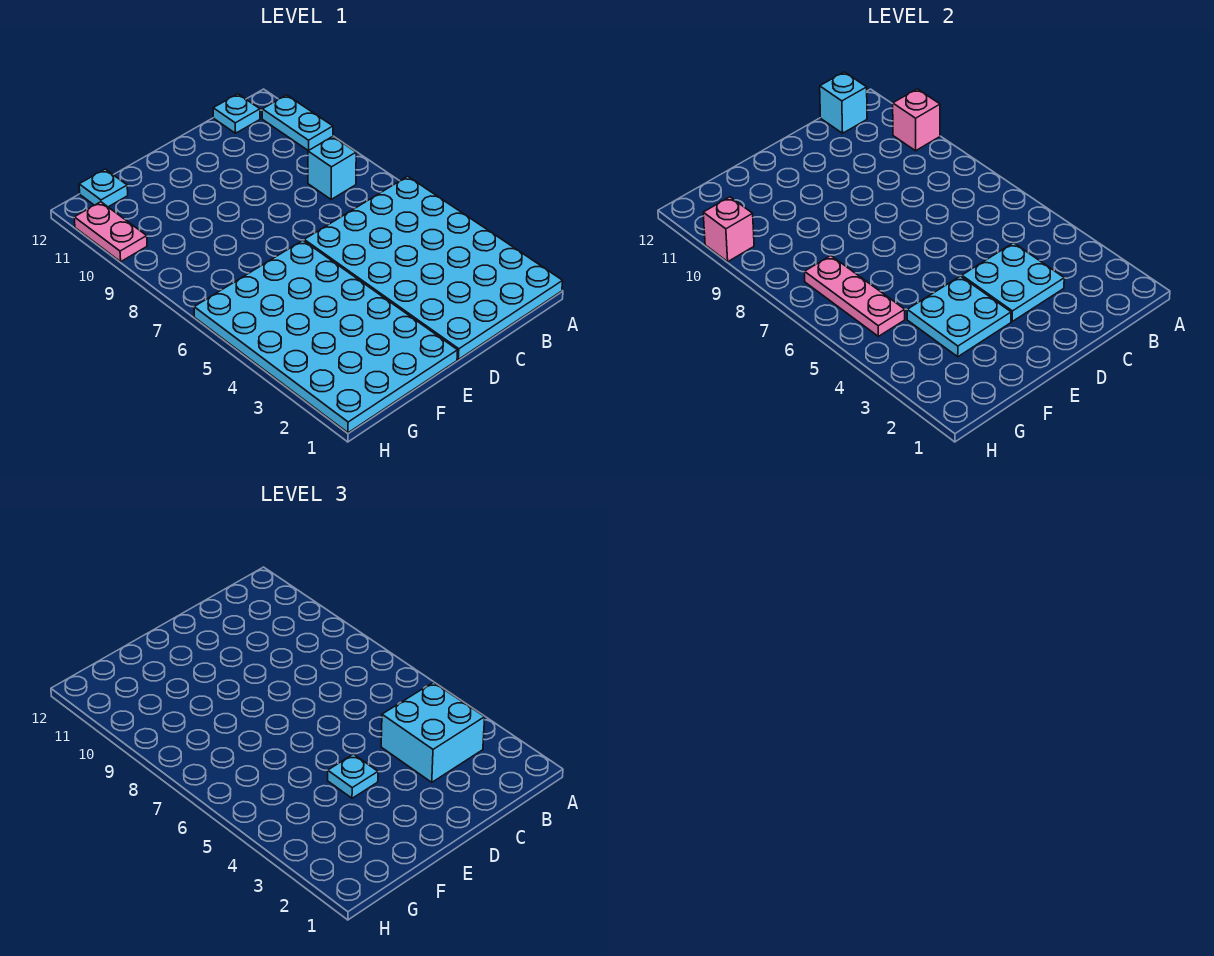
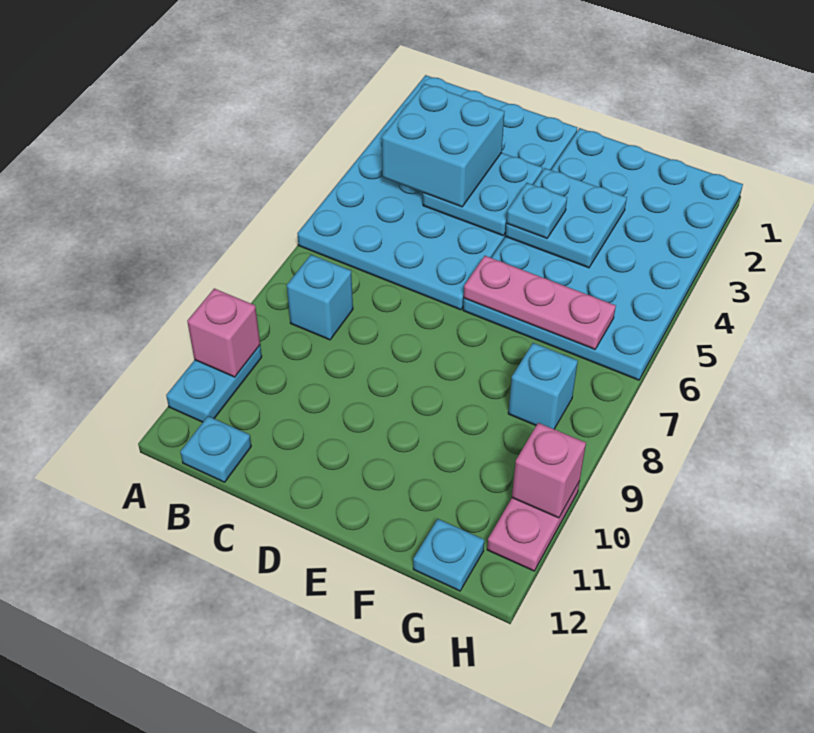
cyan brick B12 level 2 -> cyan brick G8 level 1
pink plate G5:G7 level 2 -> pink plate E6:G6 level 2

